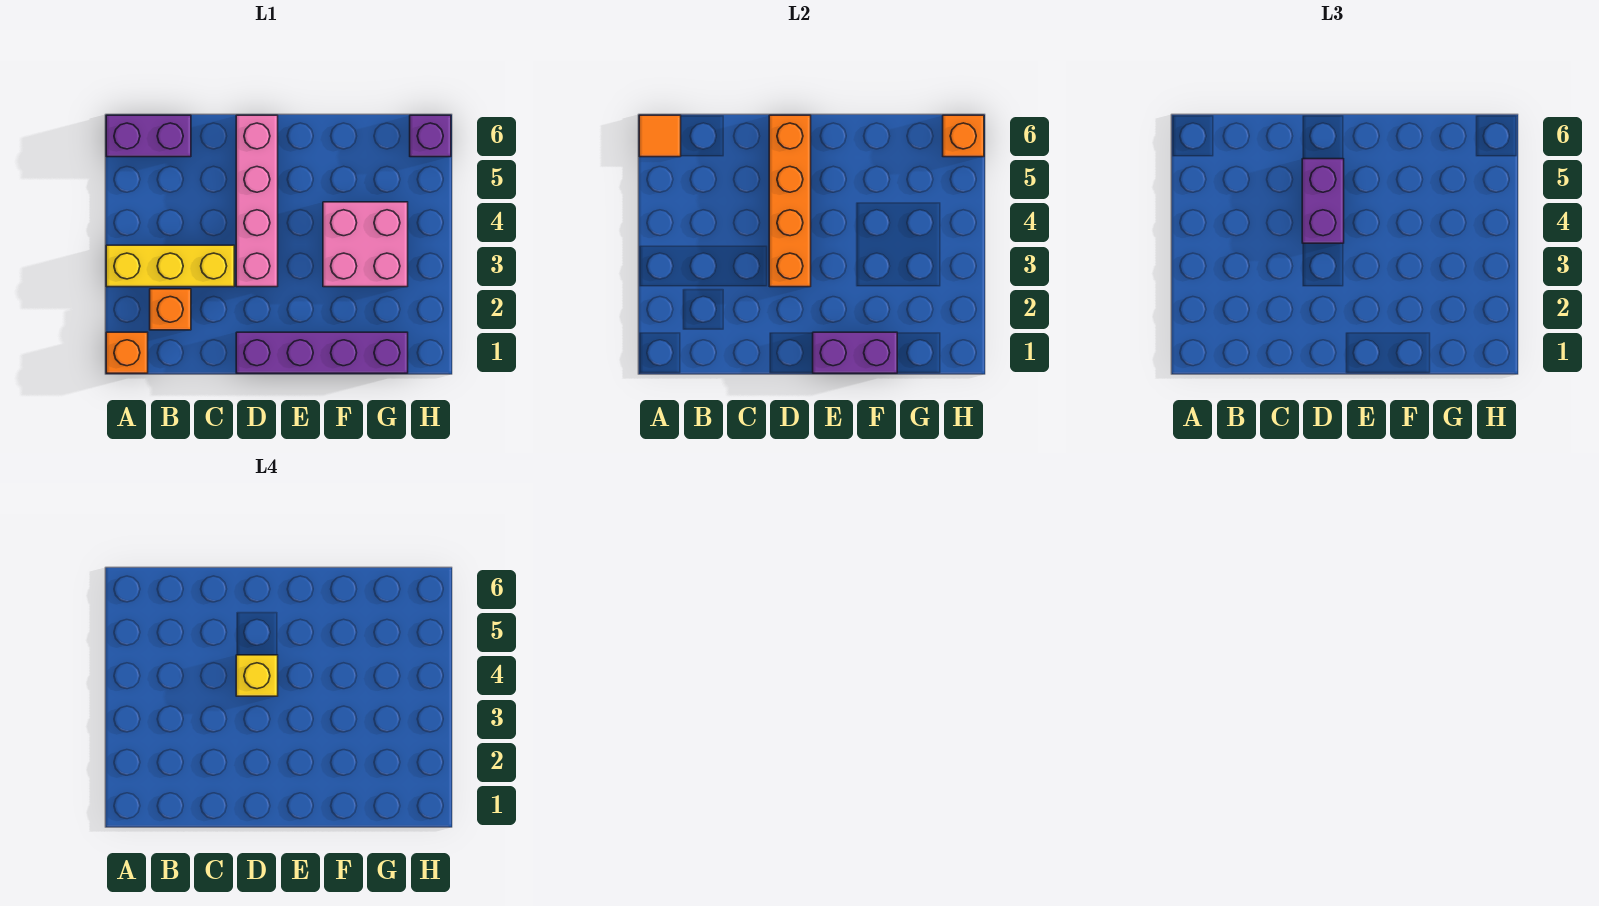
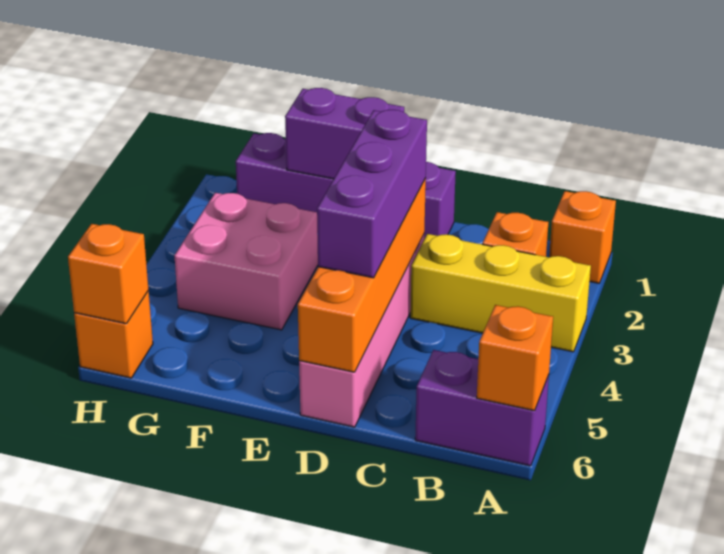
orange tile A6 level 2 -> orange brick A6 level 2
purple brick D4:D5 level 3 -> purple brick D3:D5 level 3
yellow brick D4 level 4 -> none
purple brick H6 level 1 -> orange brick H6 level 1

